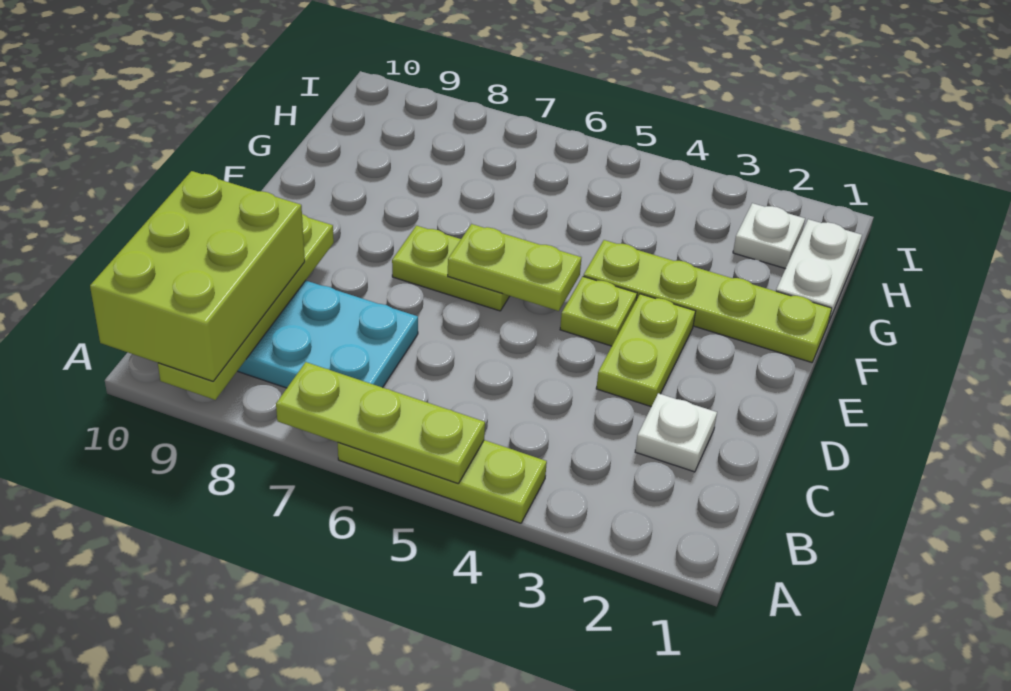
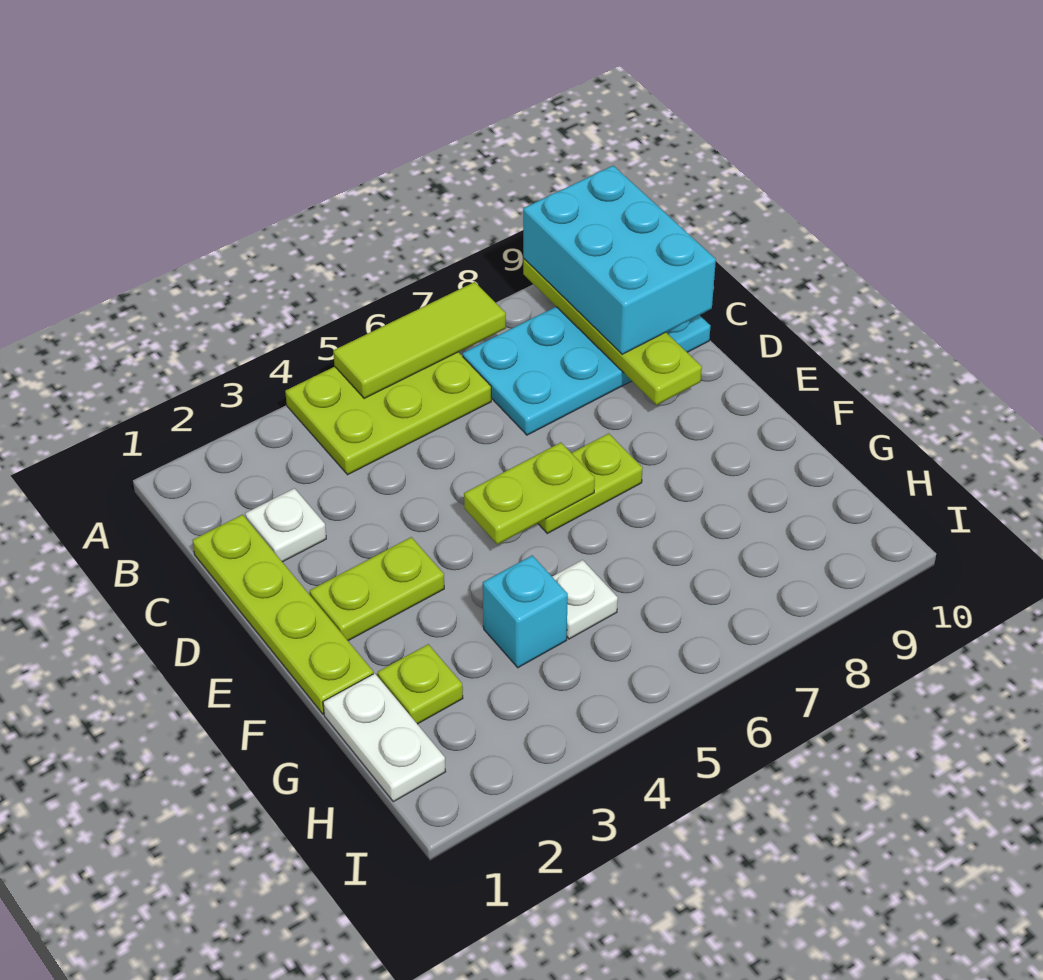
lime plate A4:A6 level 1 -> lime plate A4:B6 level 1
lime plate A5:A7 level 2 -> lime tile A5:A7 level 2
lime brick A9:C10 level 3 -> cyan brick A9:C10 level 3
lime plate D3:E3 level 1 -> lime plate E2:E3 level 1
lime plate E4 level 1 -> lime plate G2 level 1
lime plate F1:F4 level 1 -> lime plate C1:F1 level 1
none -> cyan brick G4 level 1
white plate H2 level 1 -> white plate G5 level 1

